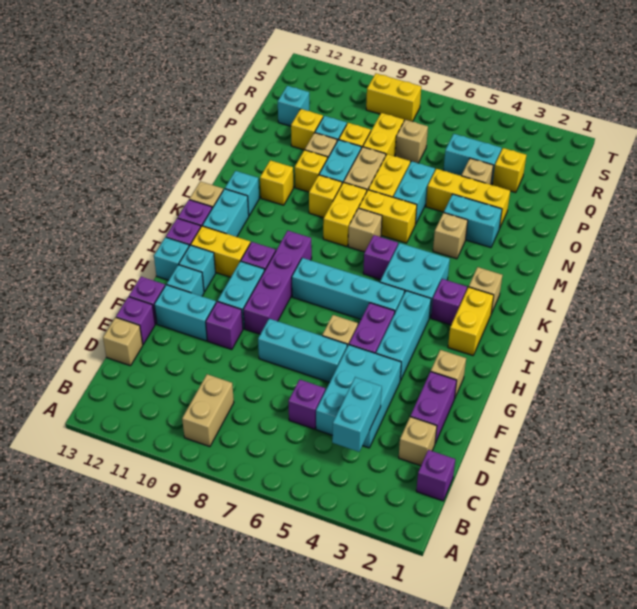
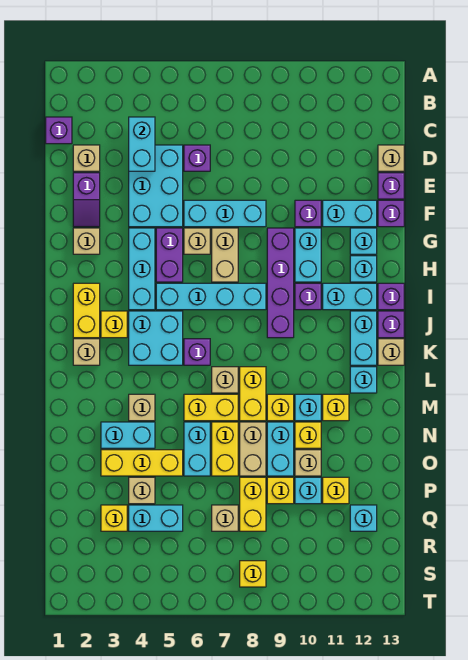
tan brick B9:C9 level 1 -> tan brick G7:H7 level 1
purple brick E2:F2 level 1 -> purple slope E2:F2 level 1 top E
cyan brick H13 level 1 -> cyan brick M10 level 1
yellow brick I11:I12 level 1 -> cyan brick I11:I12 level 1
purple brick J3 level 1 -> yellow brick J3 level 1
yellow brick S8:S9 level 1 -> yellow brick S8 level 1

